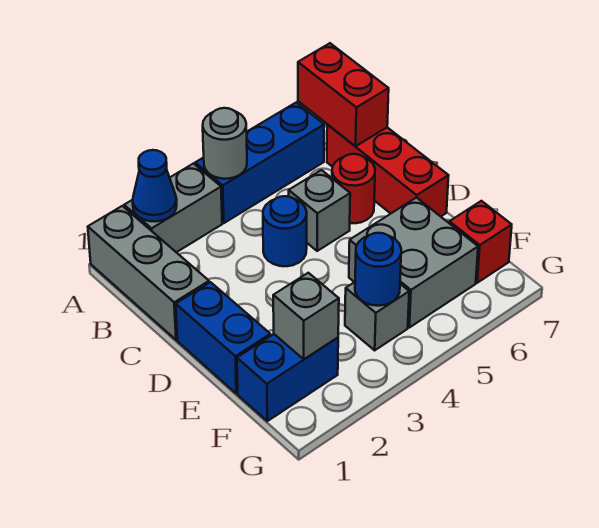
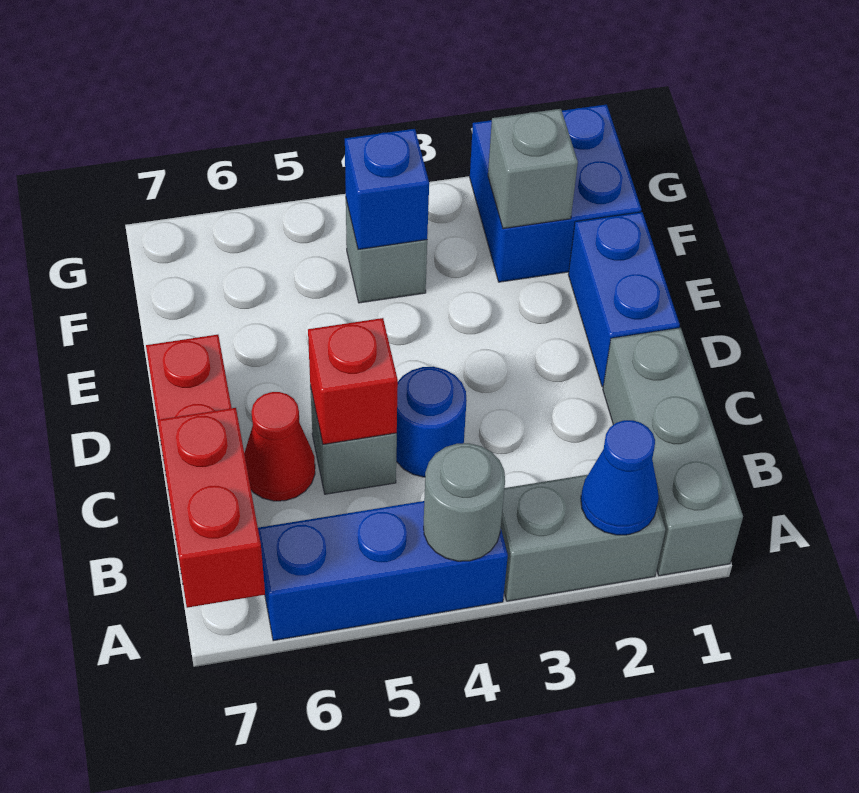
red round brick C6 level 1 -> red cone C6 level 1
grey brick E5:F6 level 1 -> none
blue brick F1:F2 level 1 -> blue brick F1:G2 level 1
blue round brick F4 level 2 -> blue brick F4 level 2
red brick F7 level 1 -> red brick C5 level 2

